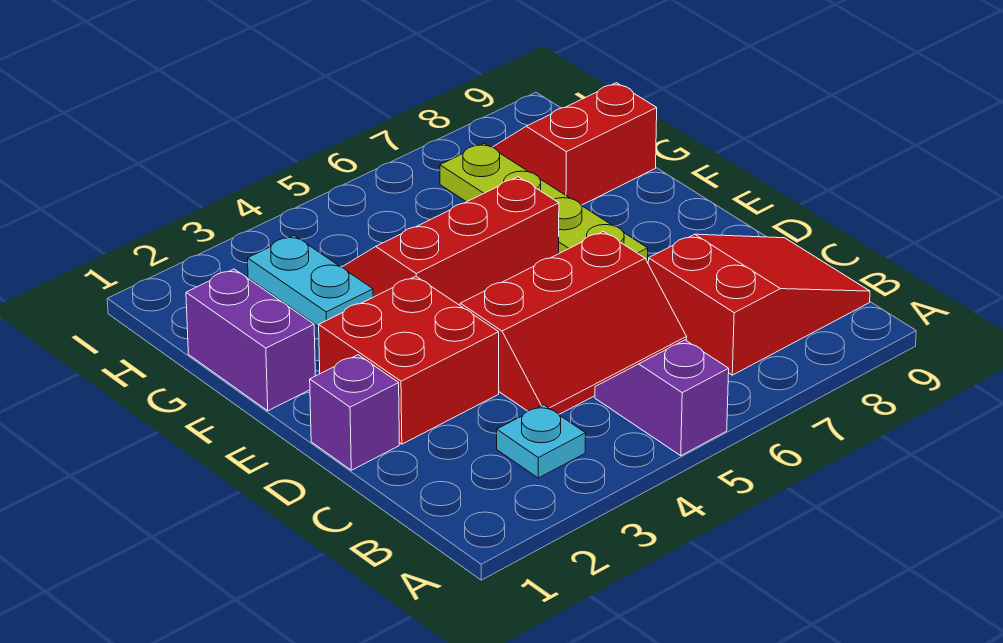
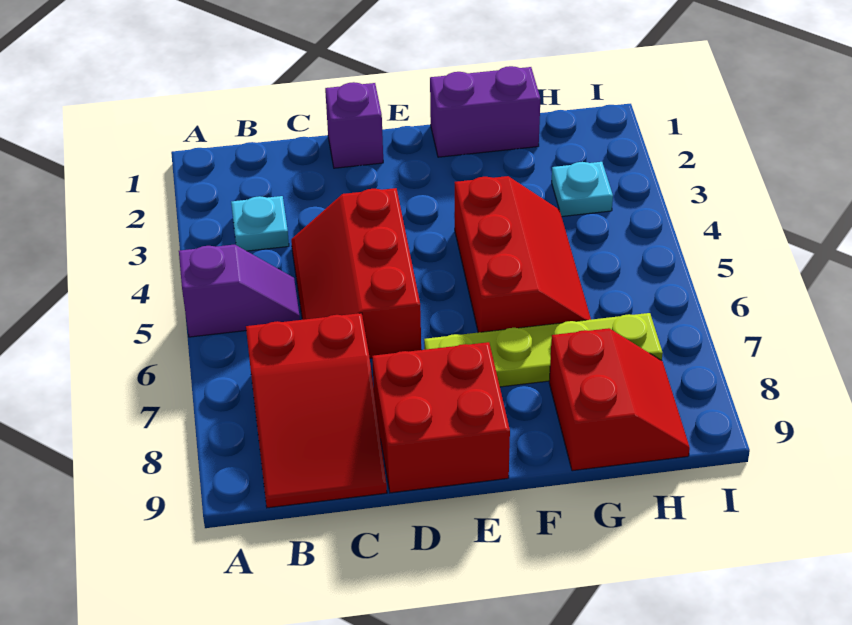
red brick D2:E3 level 1 -> red brick D8:E9 level 1
cyan plate G3:H3 level 1 -> cyan plate H3 level 1

